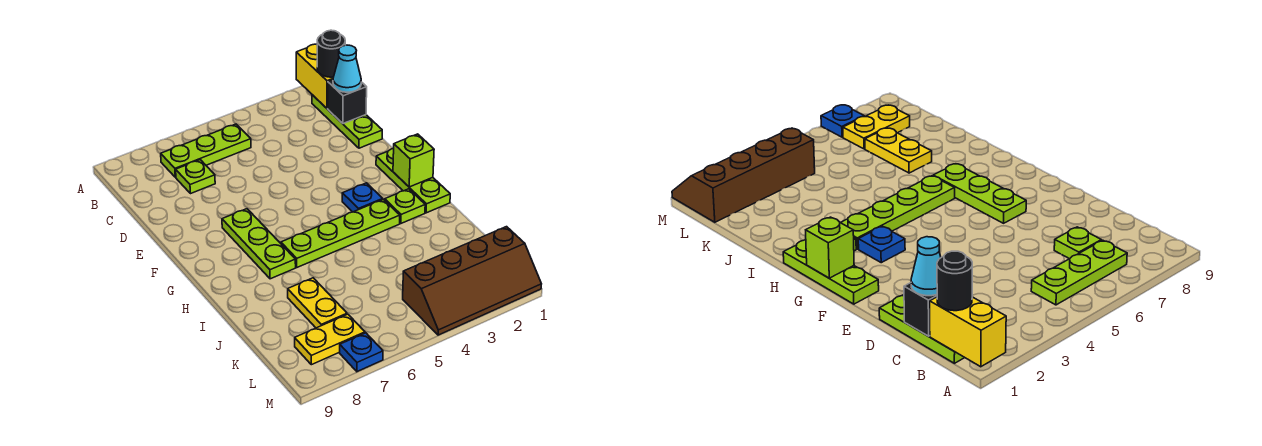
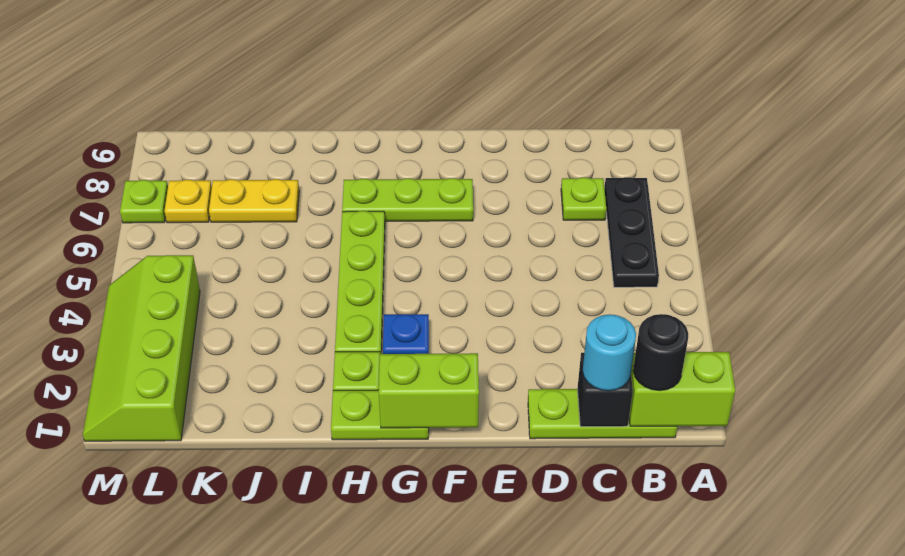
yellow brick A1:B1 level 2 -> lime brick A1:B1 level 2
lime plate B5:B7 level 1 -> black plate B5:B7 level 1
cyan cone C1 level 3 -> cyan round brick C1 level 3
lime plate F1:H1 level 1 -> lime plate G1:H1 level 1
lime brick G1 level 2 -> lime brick F1:G1 level 2
brown slope L1:M4 level 1 top L -> lime slope L1:M4 level 1 top L
yellow plate L7:L8 level 1 -> yellow plate L7 level 1
blue plate M7 level 1 -> lime plate M7 level 1

